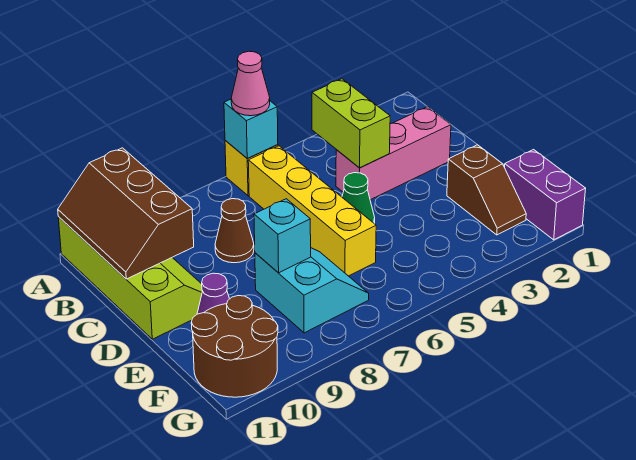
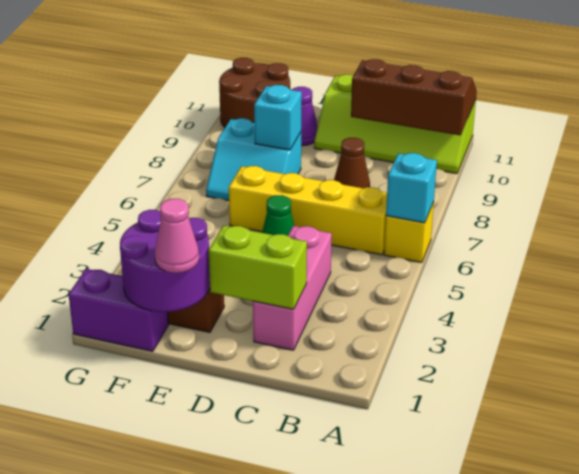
pink cone A6 level 3 -> pink cone E1 level 3
lime brick B4:C4 level 2 -> lime brick C2:D2 level 2
none -> purple round brick E1:F2 level 2

